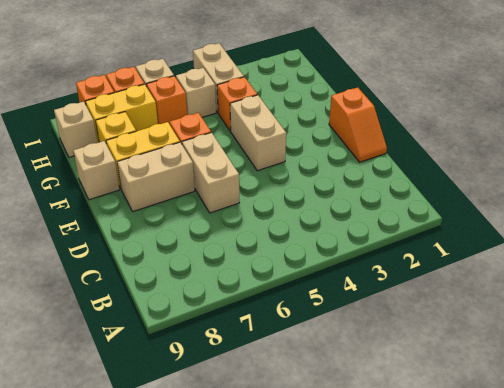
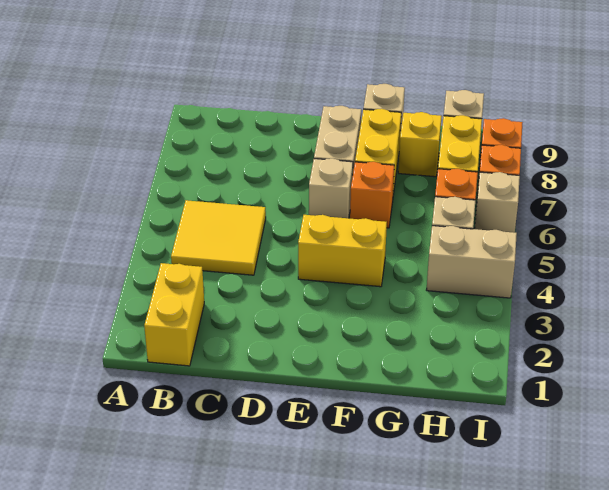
none -> yellow brick B1:B2 level 1
none -> yellow tile B4:C5 level 1
orange slope D1:E1 level 1 top E -> none
tan brick D6:E6 level 1 -> tan brick E6 level 1
tan brick E4:F4 level 1 -> yellow brick E4:F4 level 1
orange brick G4 level 1 -> none

